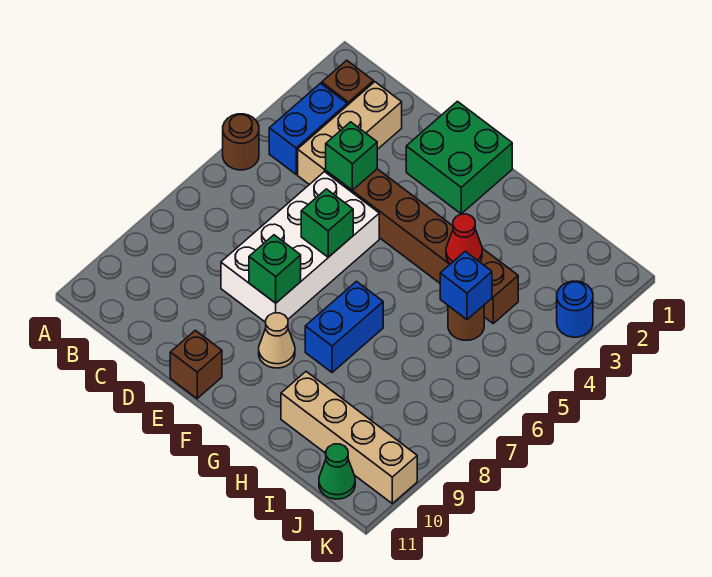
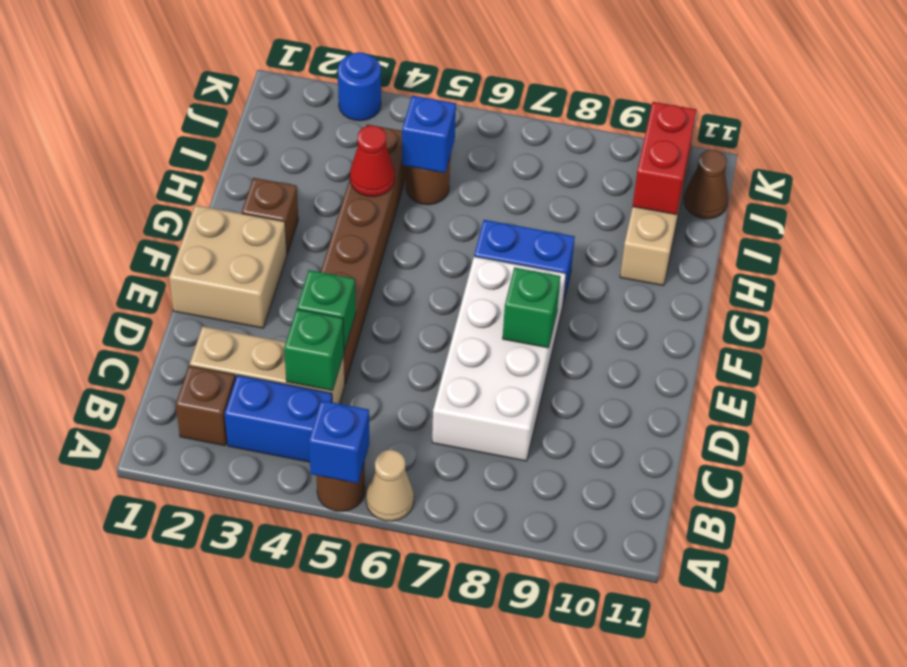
none -> blue brick A5 level 2
white brick D5:E8 level 1 -> white brick C7:F8 level 1
green brick E1:F2 level 1 -> tan brick E1:F2 level 1
green brick E6 level 2 -> green brick C4 level 2
brown brick E11 level 1 -> brown brick G2 level 1
tan cone F9 level 1 -> tan cone A6 level 1
none -> red brick I10:J10 level 2
green cone J11 level 1 -> brown cone J11 level 1

